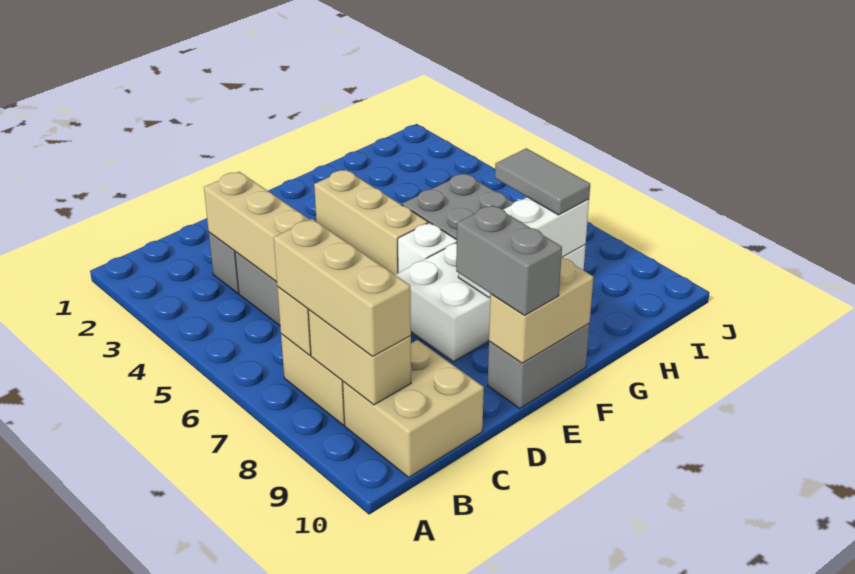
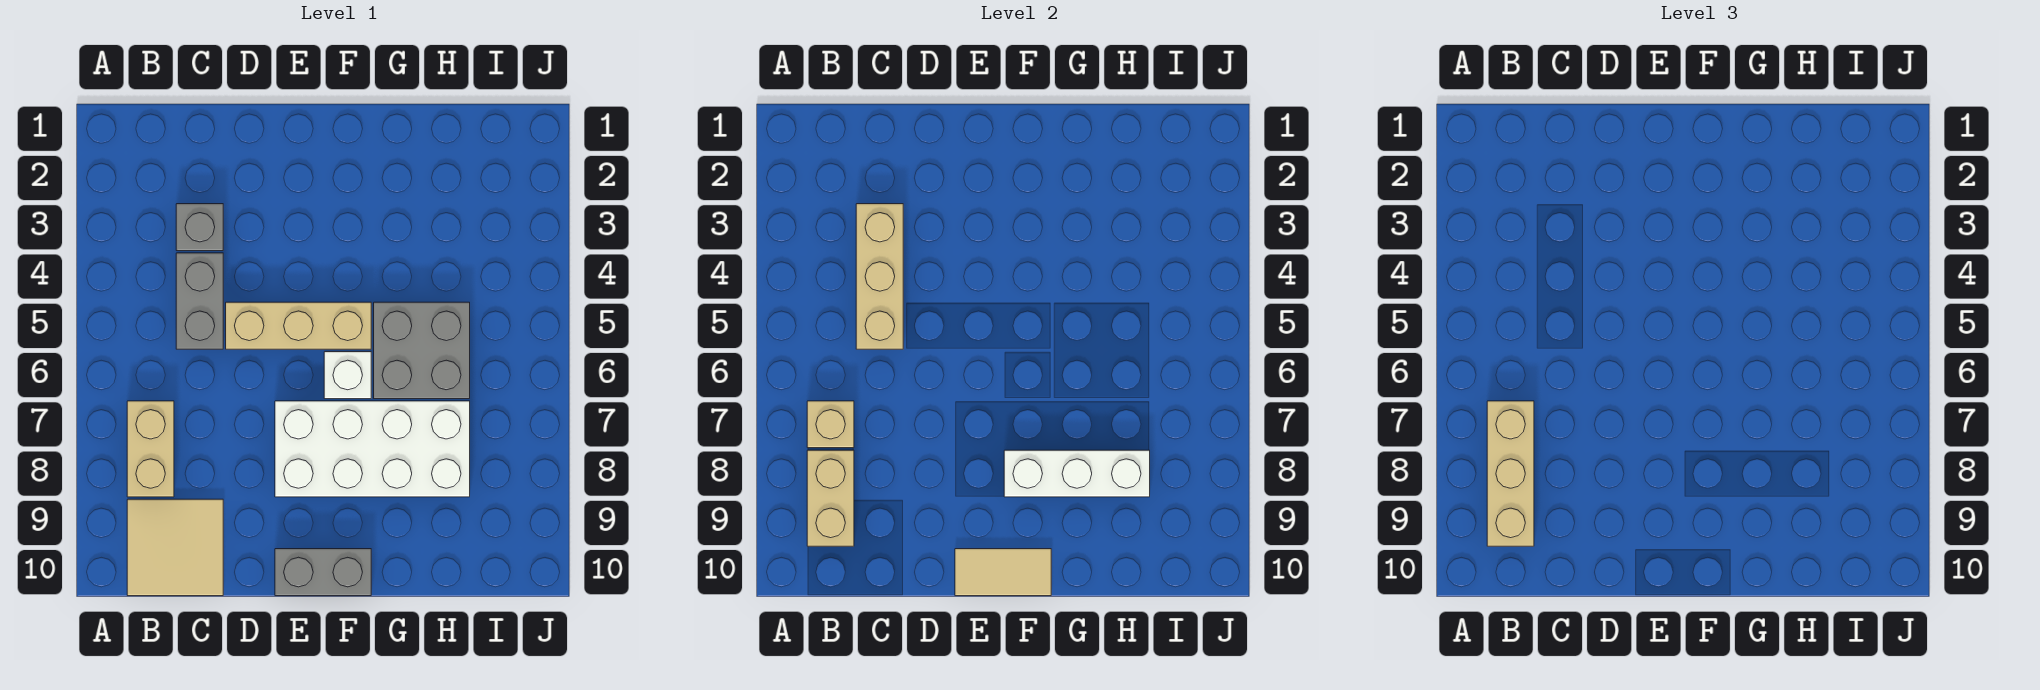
tan brick B9:C10 level 1 -> tan tile B9:C10 level 1
grey brick E9:E10 level 3 -> none
tan brick E10:F10 level 2 -> tan tile E10:F10 level 2
tan brick F3:F5 level 1 -> tan brick D5:F5 level 1
grey tile H7:H8 level 3 -> none

